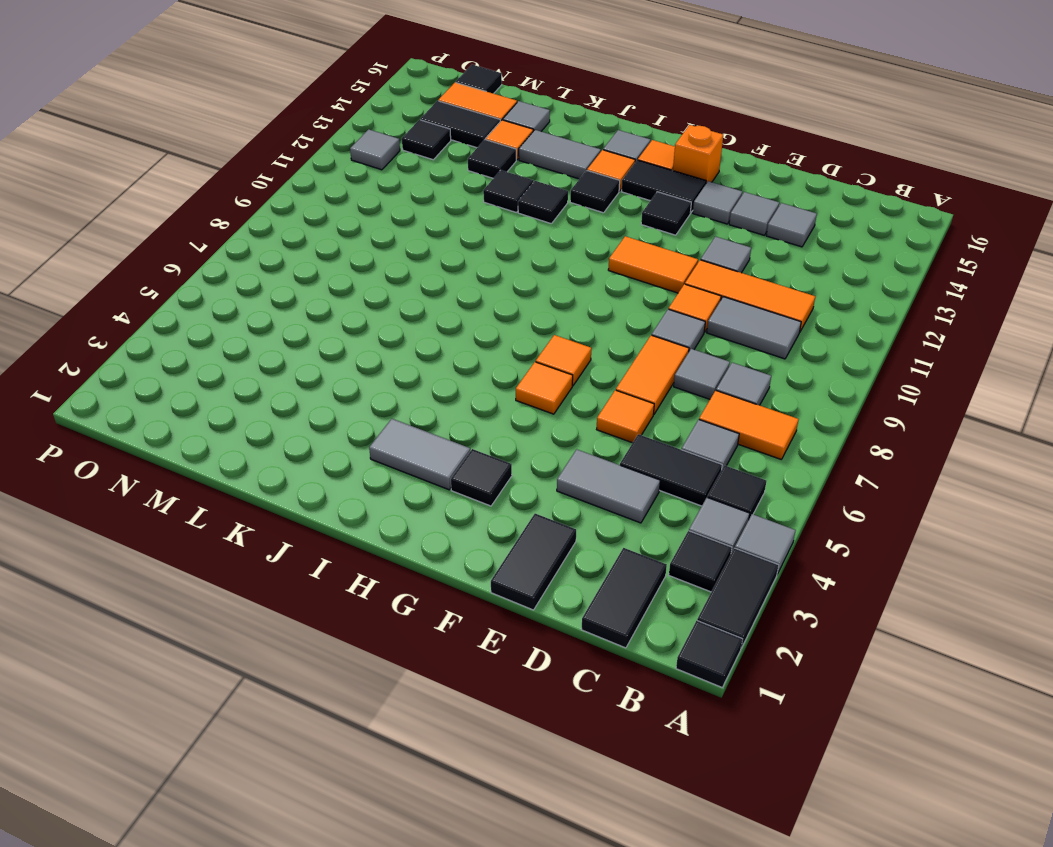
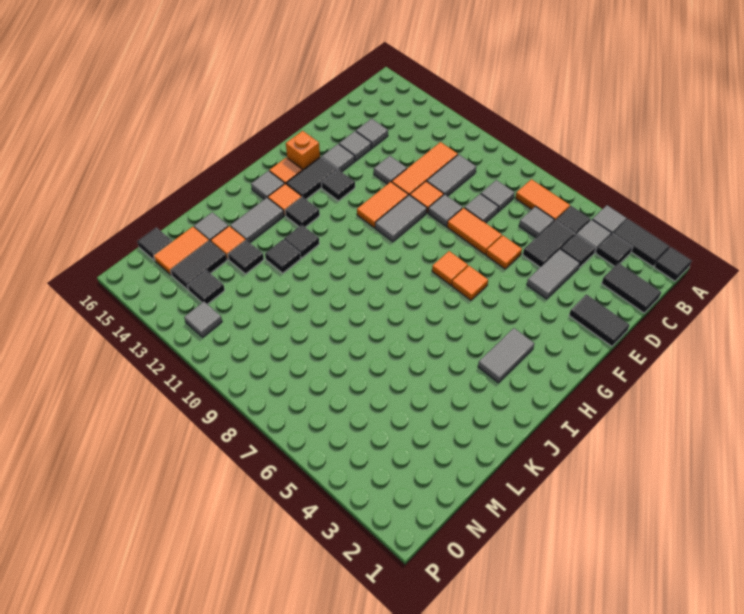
orange tile B7:C7 level 1 -> orange tile B6:B7 level 1
none -> grey tile F10:G10 level 1
black tile G3 level 1 -> black tile C4 level 1

